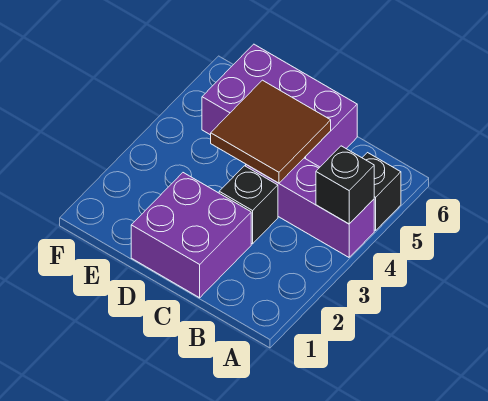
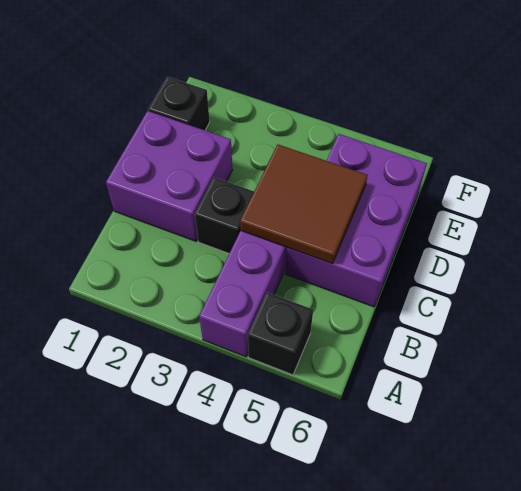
black brick A4 level 2 -> black brick E1 level 1

